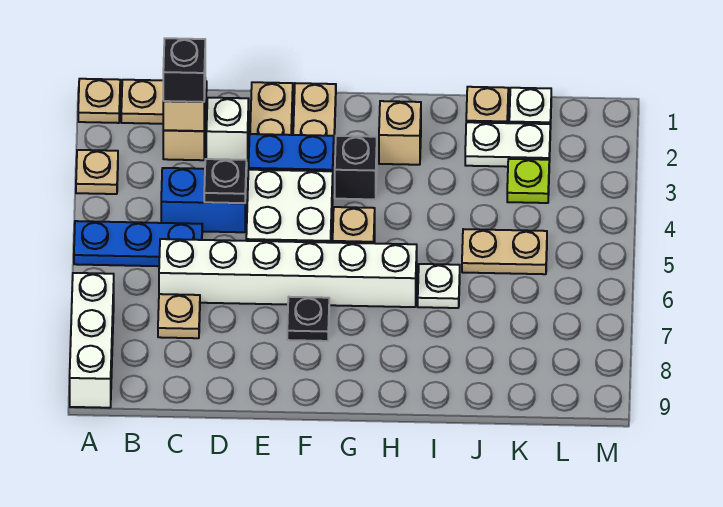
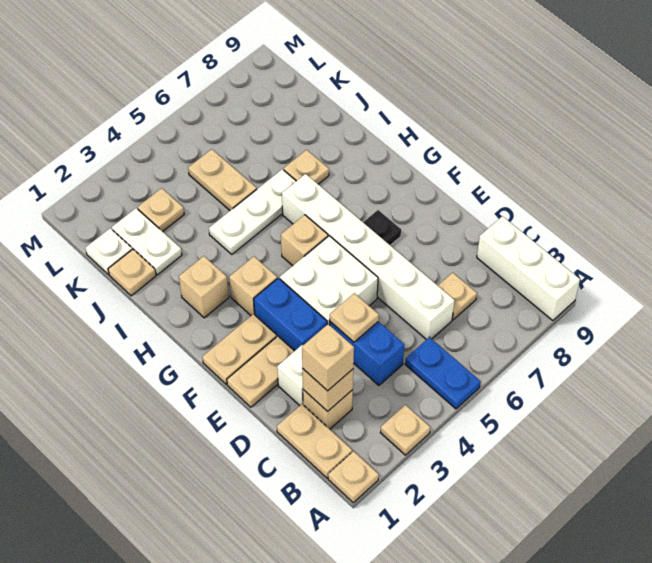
blue plate A5:C5 level 1 -> blue plate A5:B5 level 1
white brick A7:A9 level 1 -> white brick A9:C9 level 1
black brick C2 level 3 -> tan brick C2 level 3
black plate D4 level 2 -> tan plate D4 level 2
black brick G3 level 1 -> tan brick G3 level 1
white plate I6 level 1 -> white plate I4:I6 level 1
none -> tan plate I7 level 1
lime plate K3 level 1 -> tan plate K3 level 1

